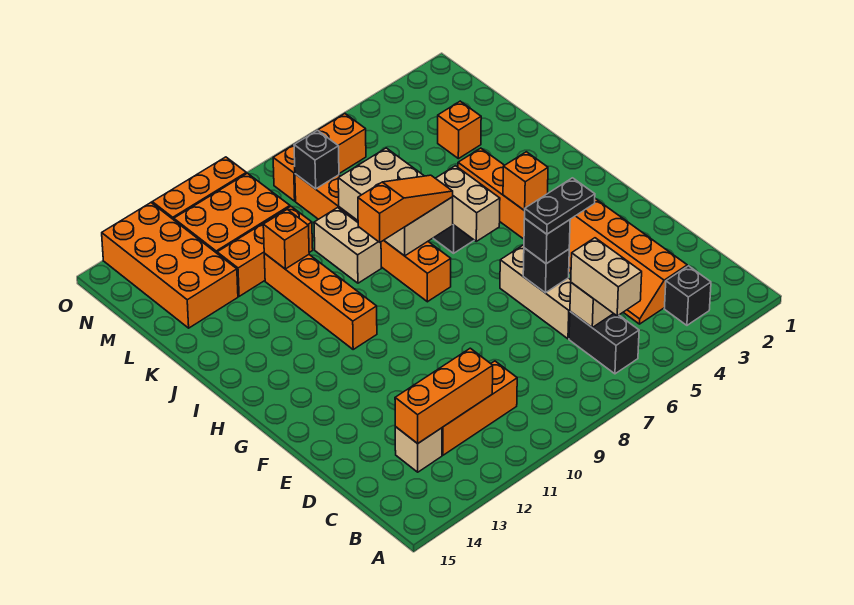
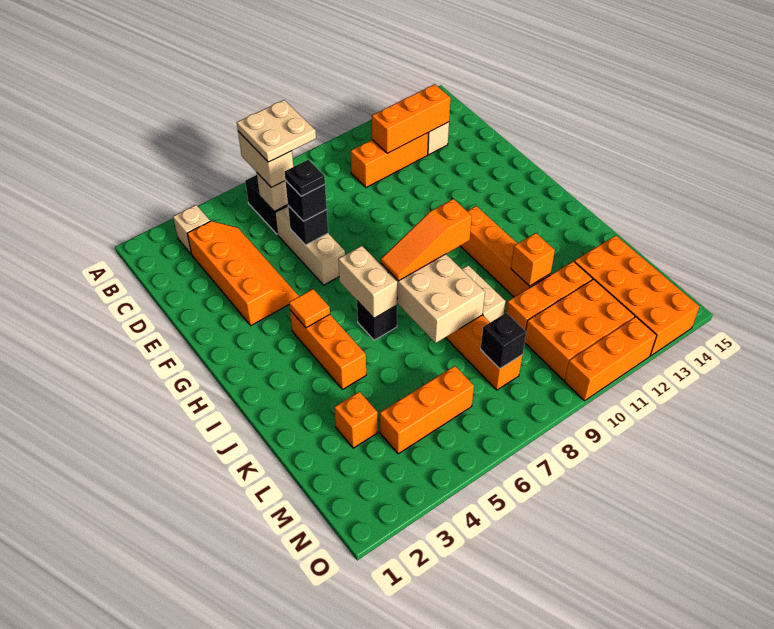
black brick B3 level 1 -> tan brick B3 level 1
none -> tan plate B6:C7 level 4
black plate E5:E6 level 4 -> black plate E6 level 4
orange brick H4 level 2 -> orange tile H4 level 2
orange brick N6:N8 level 1 -> orange brick M4:M6 level 1

